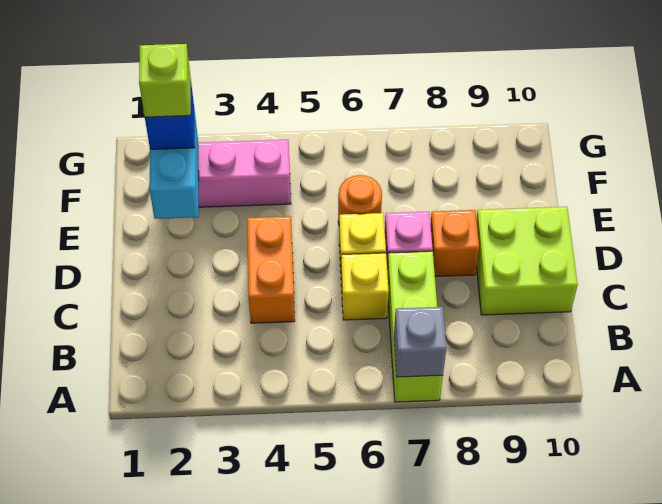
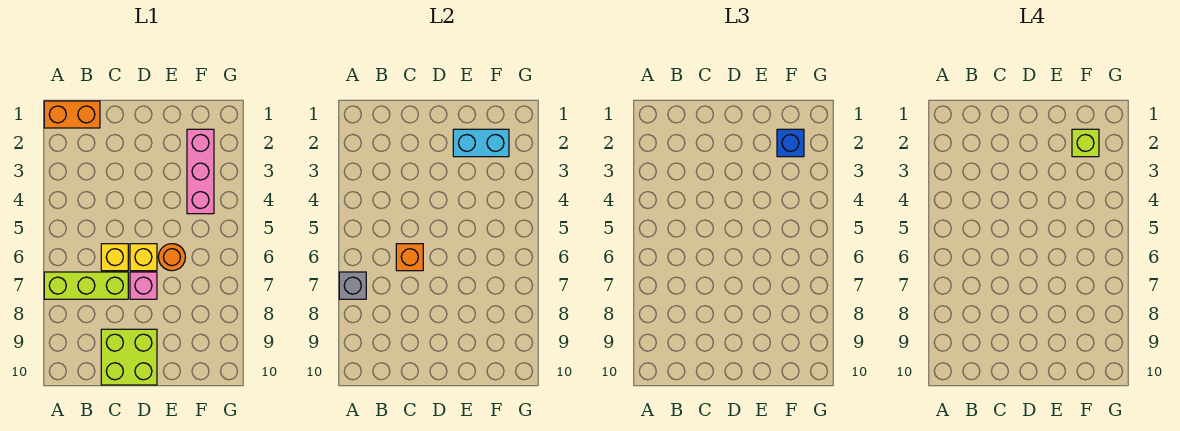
orange brick C4:D4 level 1 -> orange brick A1:B1 level 1
orange brick D8 level 1 -> orange brick C6 level 2

